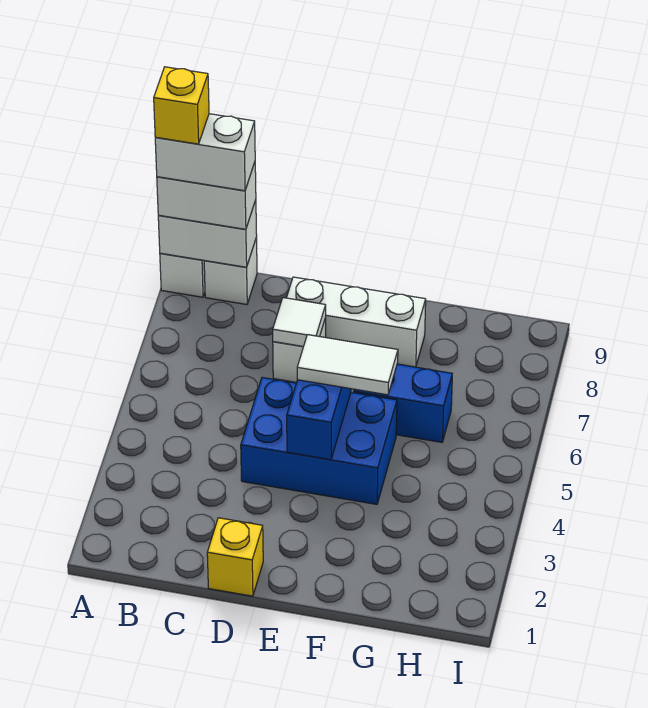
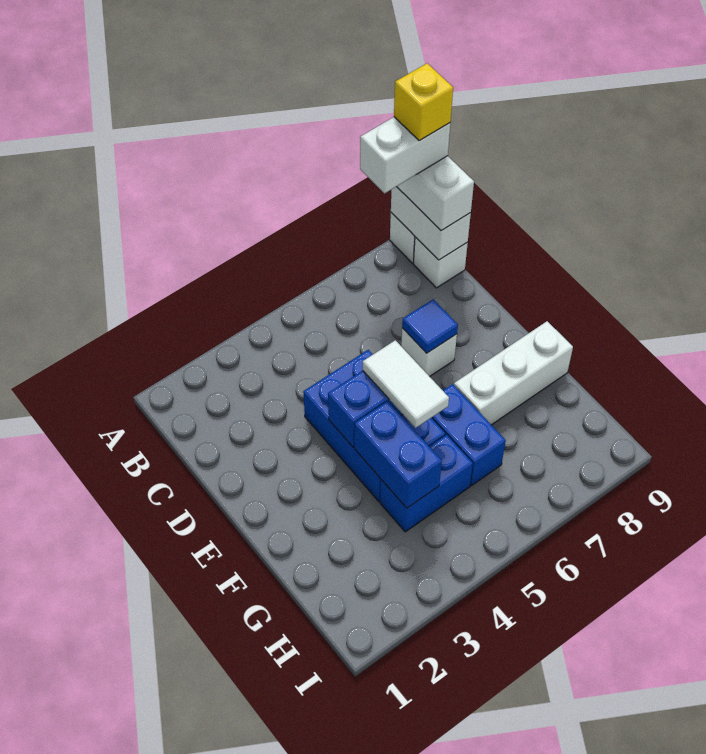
white brick A9:B9 level 4 -> white brick A8:A9 level 4
yellow brick D1 level 1 -> none
white tile D7 level 2 -> blue tile D7 level 2
white brick D8:F8 level 1 -> white brick F7:F9 level 1
none -> blue brick F4:G4 level 2
none -> blue brick G4:G5 level 1

